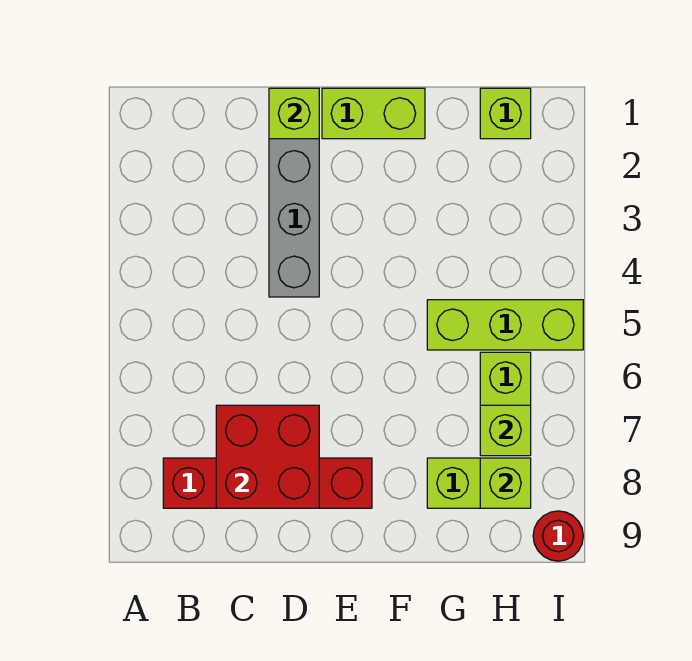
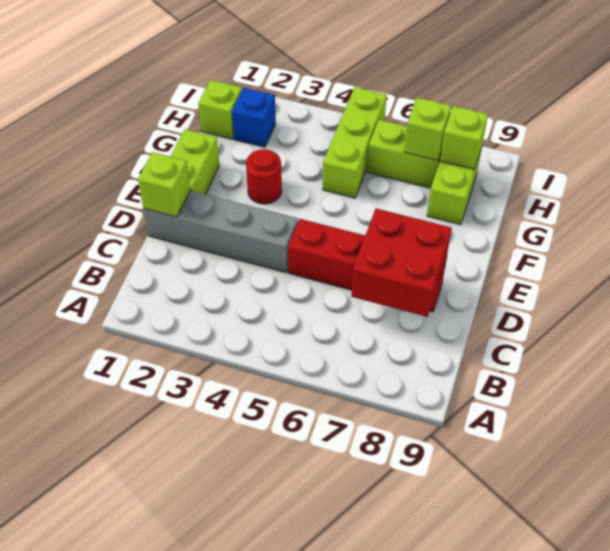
red brick B8:E8 level 1 -> red brick D5:D8 level 1
none -> blue brick H2 level 1
red round brick I9 level 1 -> red round brick F3 level 1

